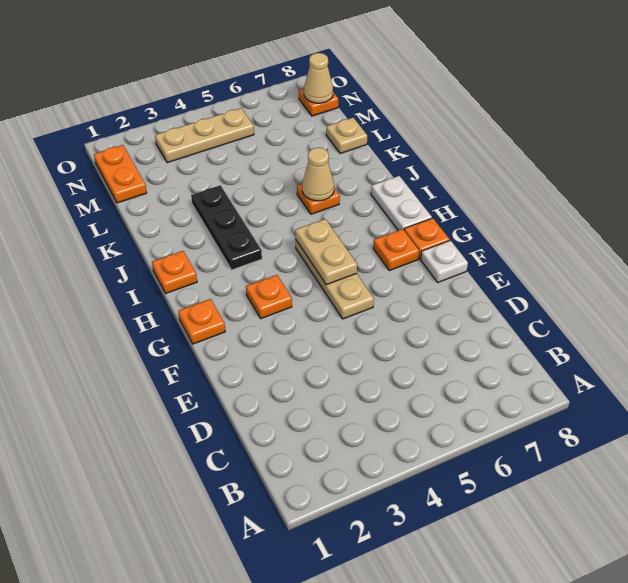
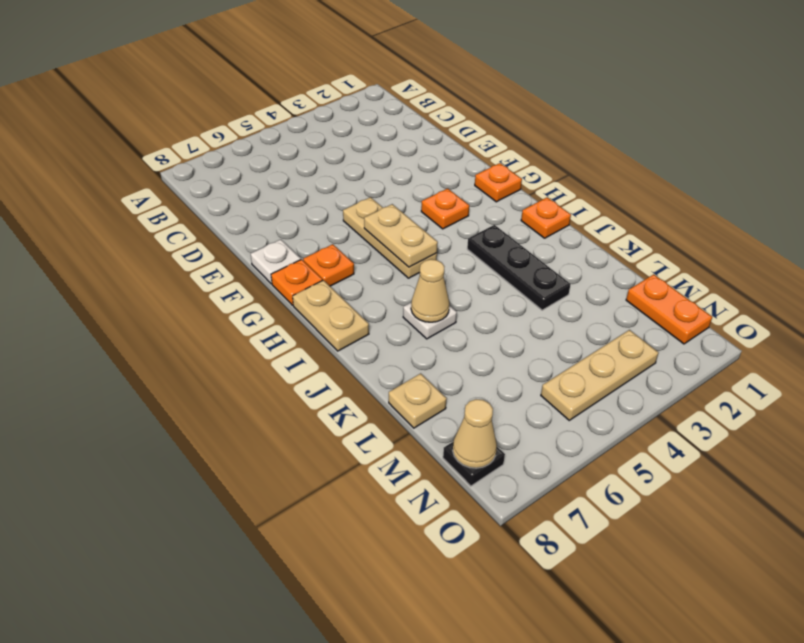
white plate H8:I8 level 1 -> tan plate H8:I8 level 1
orange plate J6 level 1 -> white plate J6 level 1
orange plate N8 level 1 -> black plate N8 level 1

